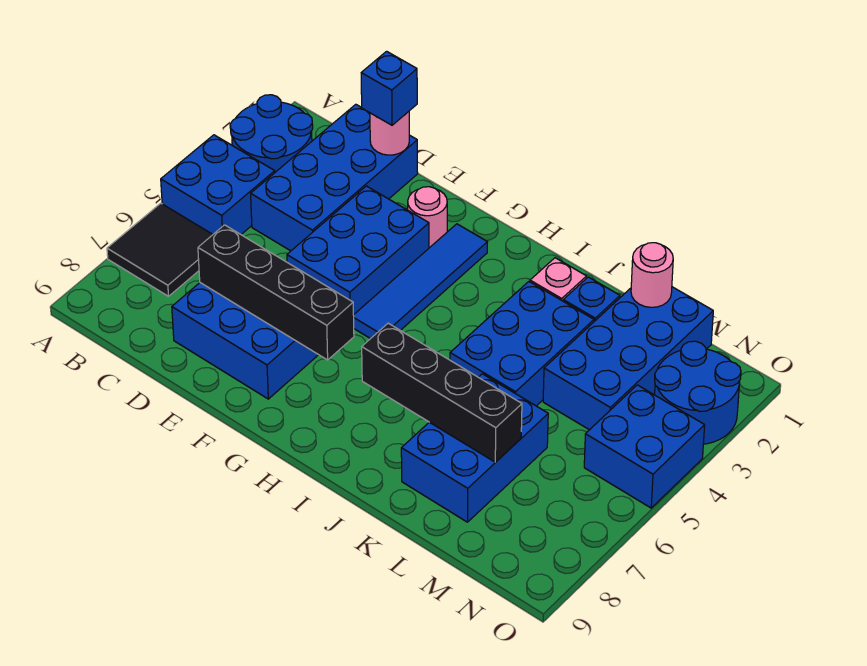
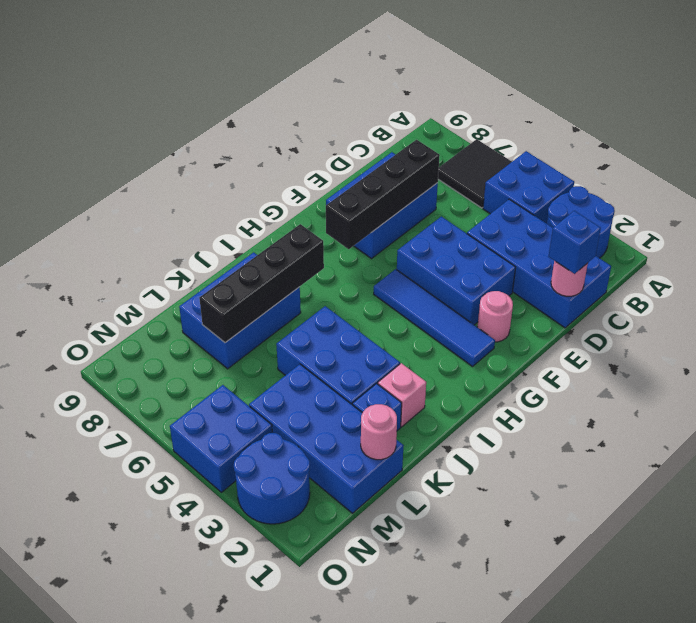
blue brick K6:L8 level 1 -> blue brick J7:L8 level 1

